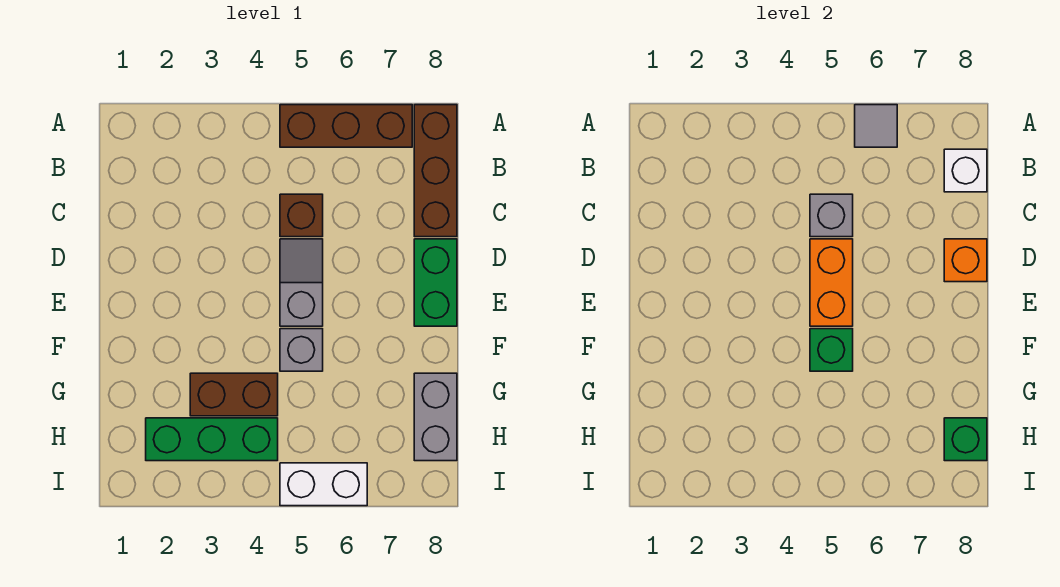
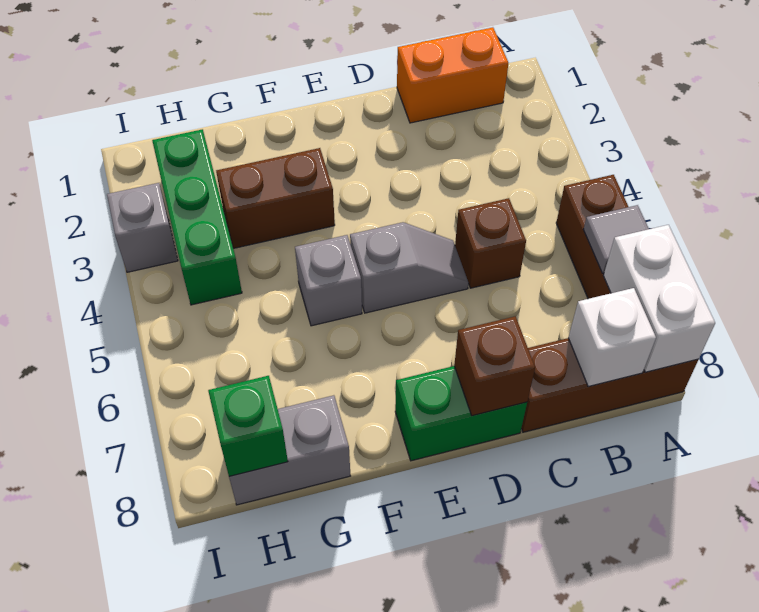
grey brick C5 level 2 -> grey brick I3 level 1
orange brick D5:E5 level 2 -> orange brick B1:C1 level 1
orange brick D8 level 2 -> brown brick D8 level 2
green brick F5 level 2 -> none
brown brick G3:G4 level 1 -> brown brick F3:G3 level 1
white brick I5:I6 level 1 -> white brick A7:A8 level 2

